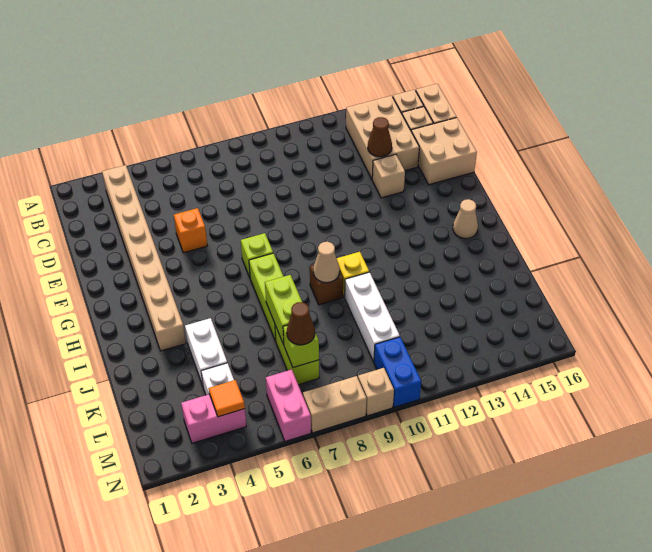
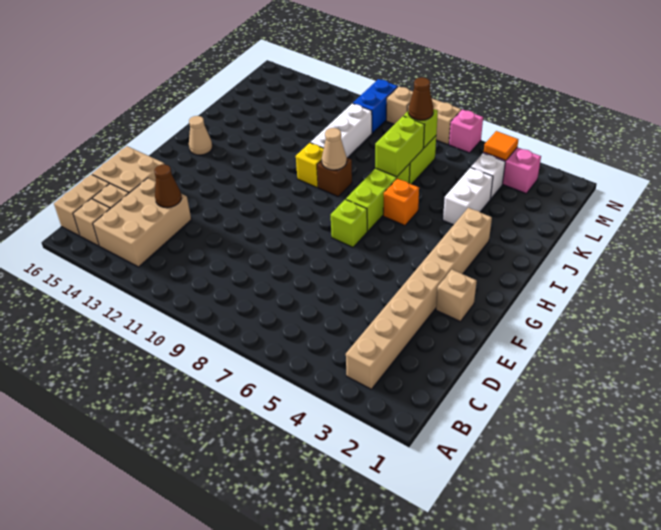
orange brick E5 level 1 -> orange brick I6 level 1
tan brick E13 level 1 -> tan brick F2 level 1
pink brick M6:N6 level 1 -> pink brick N6 level 1

